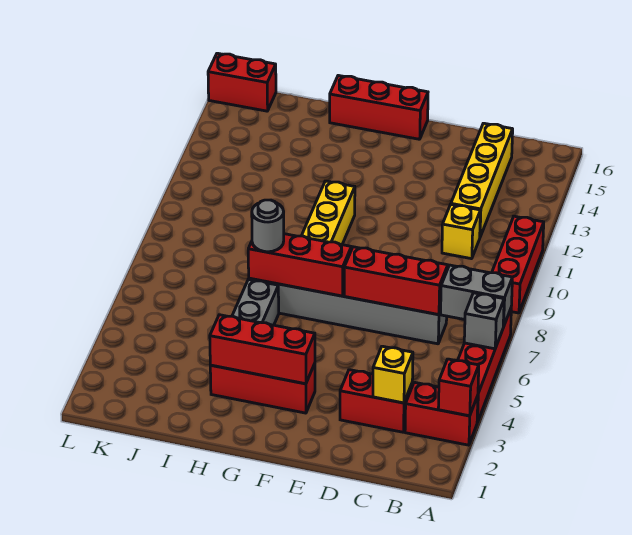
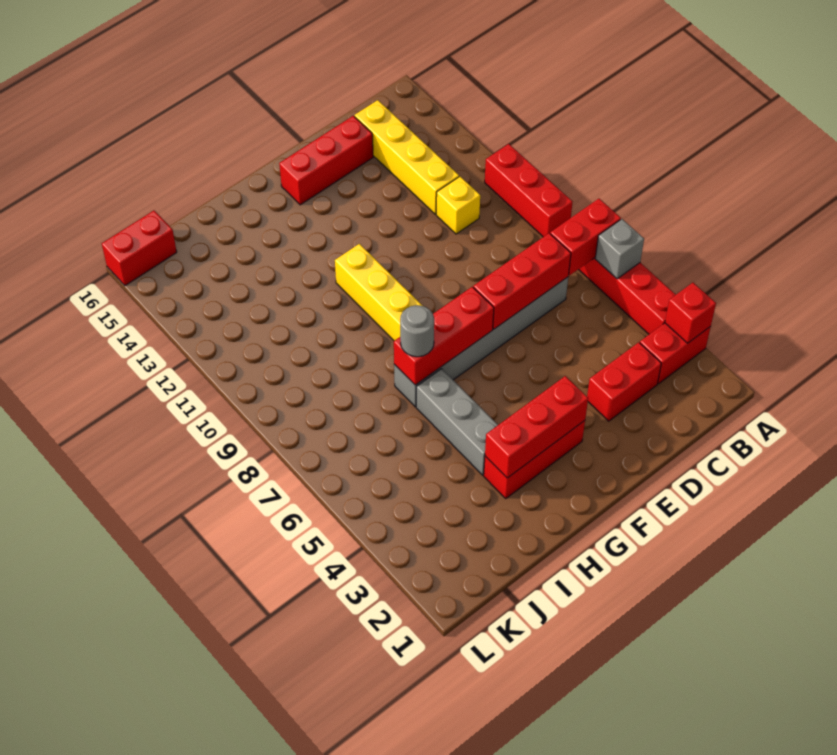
grey brick A7:B7 level 2 -> red brick A7:B7 level 2
yellow brick C3 level 2 -> none
red brick F16:H16 level 1 -> red brick D15:F15 level 1

